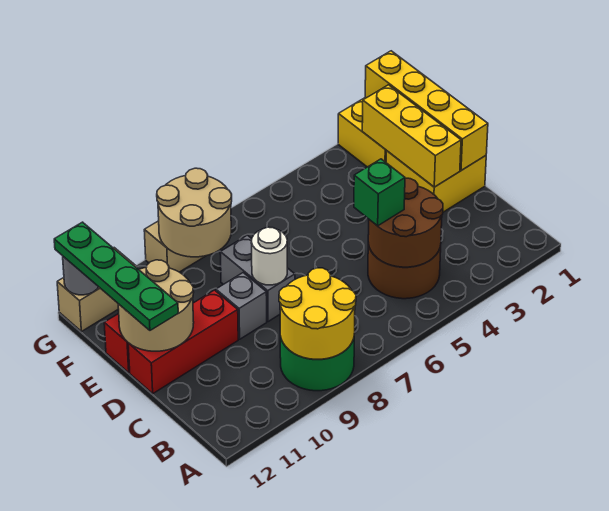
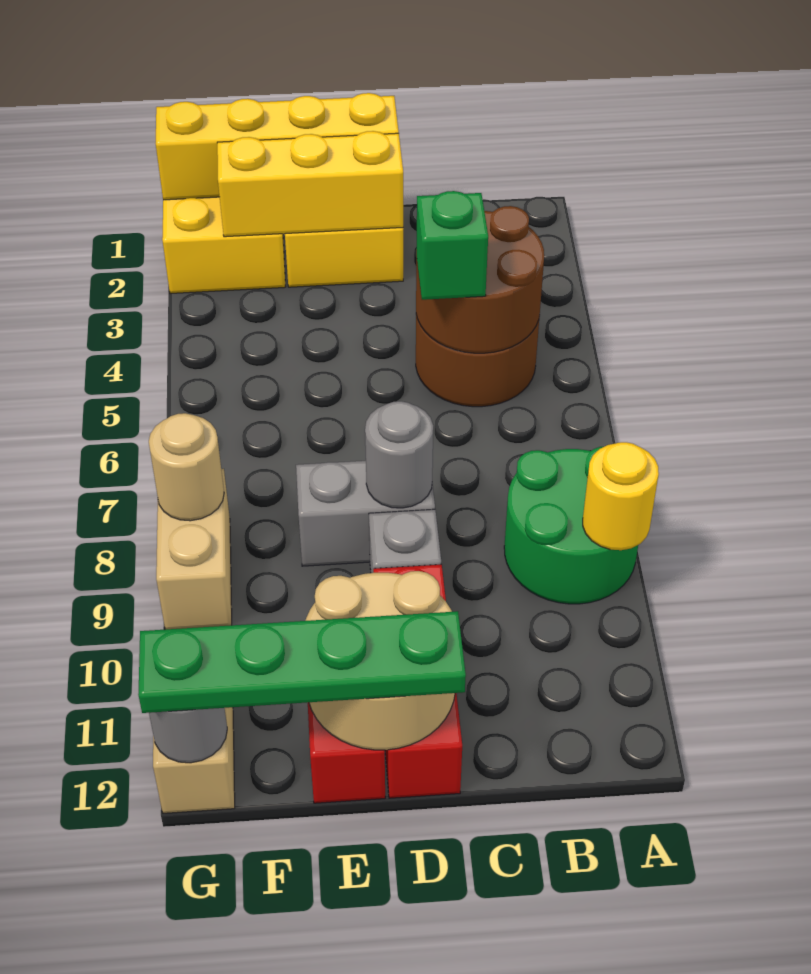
yellow round brick A8:B9 level 2 -> yellow round brick A9 level 2
white round brick D8 level 2 -> grey round brick D8 level 2
tan round brick F8:G9 level 2 -> tan round brick G8 level 2

